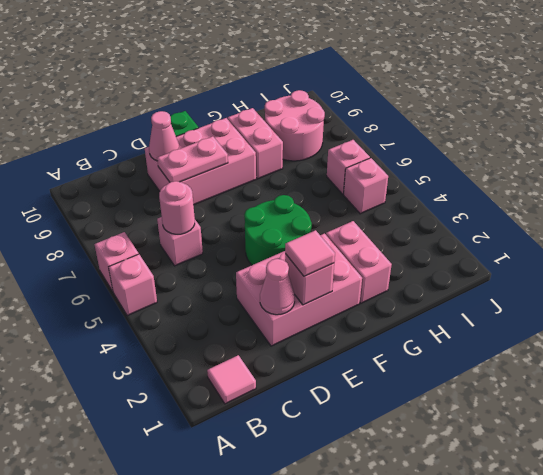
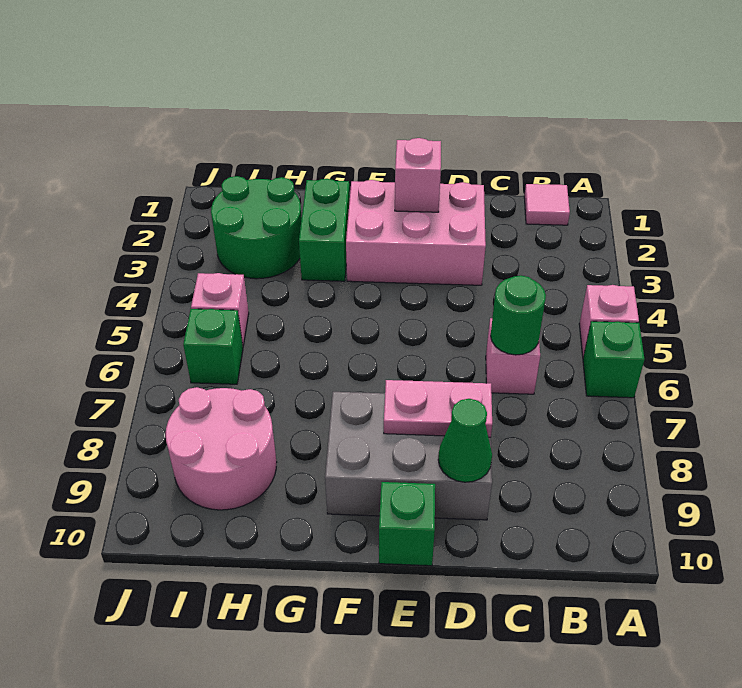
pink brick A6 level 1 -> green brick A6 level 1
pink round brick C6 level 2 -> green round brick C6 level 2
pink cone D2 level 2 -> none
pink brick D8:F9 level 1 -> grey brick D8:F9 level 1
pink cone D9 level 2 -> green cone D9 level 2
pink tile E2 level 3 -> none
green round brick E4:F5 level 1 -> green round brick H2:I3 level 1
pink brick G2:G3 level 1 -> green brick G2:G3 level 1
pink brick G8:G9 level 1 -> none
pink brick I6 level 1 -> green brick I6 level 1

